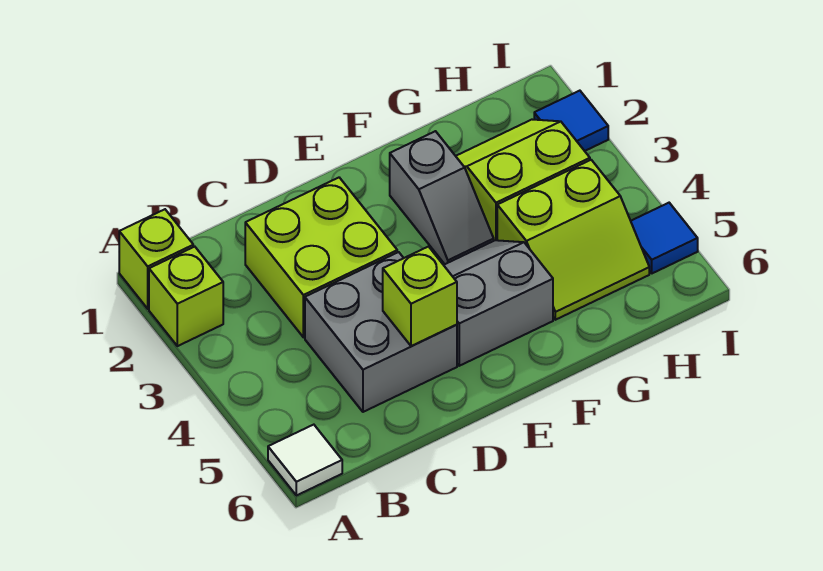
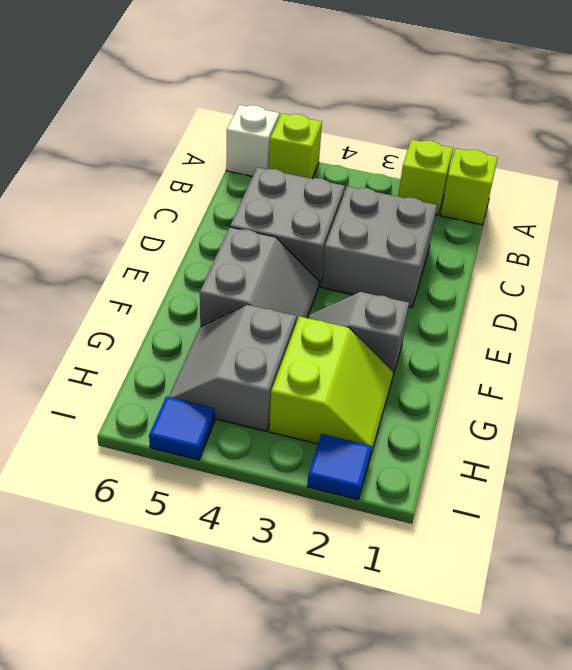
white tile A6 level 1 -> white brick A6 level 1
lime brick C2:D3 level 1 -> grey brick C2:D3 level 1
lime brick D5 level 2 -> lime brick A5 level 1
lime slope G4:H5 level 1 top 4 -> grey slope G4:H5 level 1 top 4

